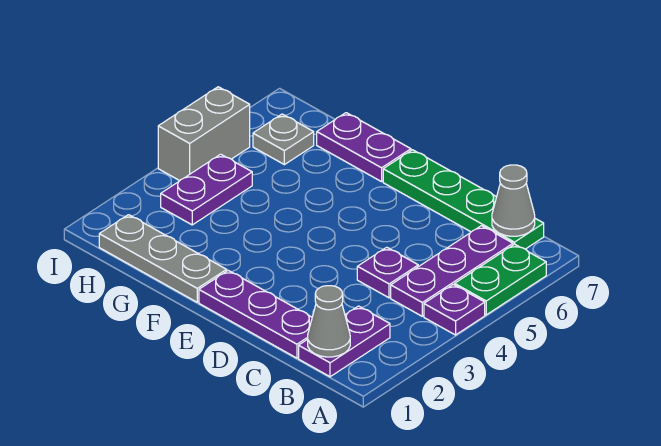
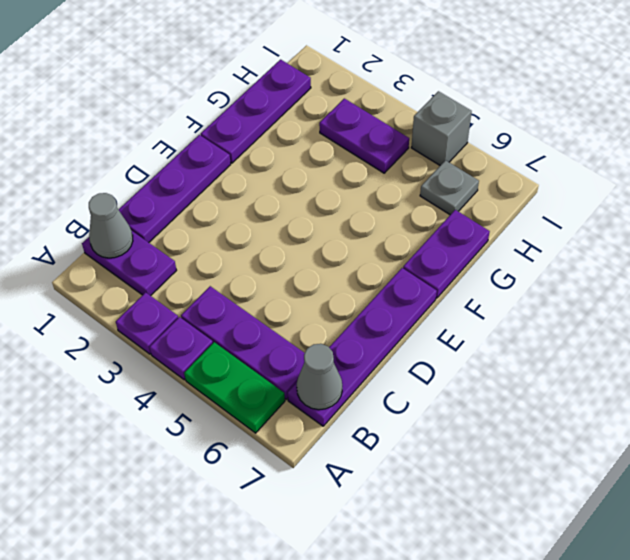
green plate B7:E7 level 1 -> purple plate B7:E7 level 1
purple plate C4 level 1 -> purple plate A3 level 1
grey plate F1:H1 level 1 -> purple plate F1:H1 level 1
grey brick I4:I5 level 1 -> grey brick I5 level 1

